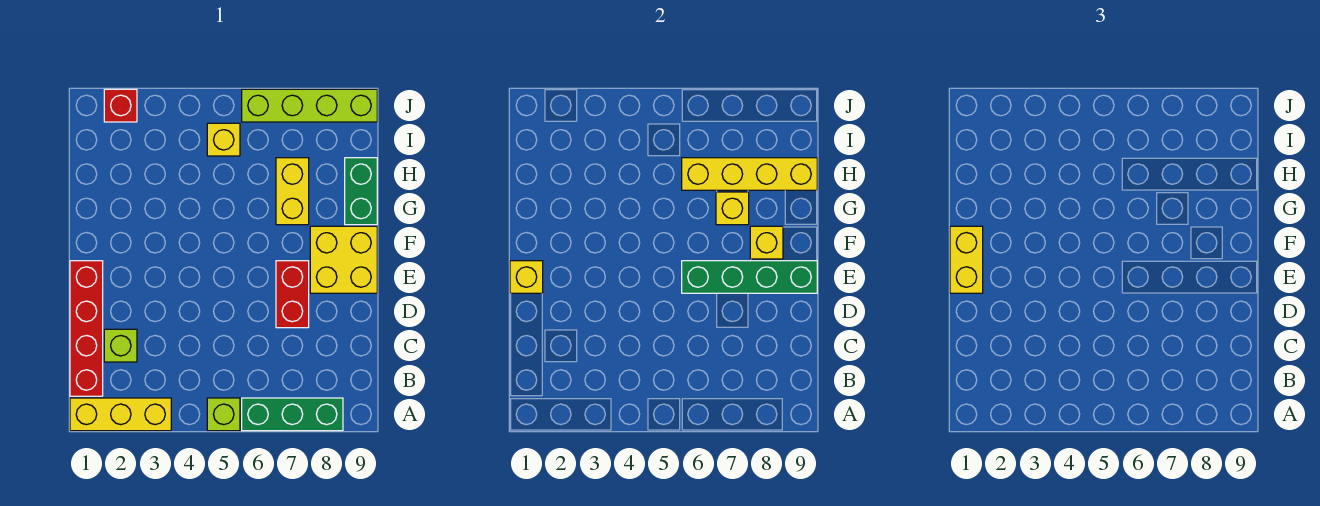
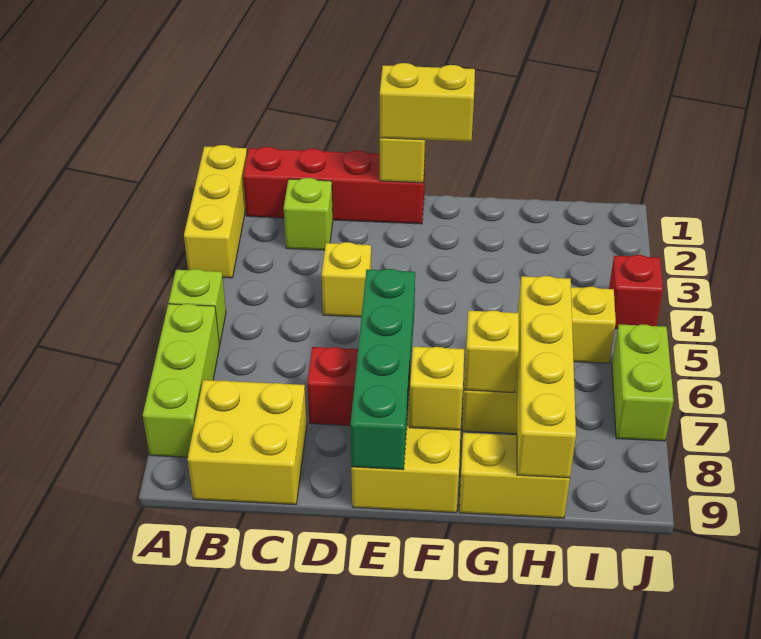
green brick A6:A8 level 1 -> lime brick A6:A8 level 1
none -> yellow brick B8:C9 level 1
none -> yellow brick D4 level 1
green brick G9:H9 level 1 -> yellow brick G9:H9 level 1
red brick J2 level 1 -> red brick J4 level 1
lime brick J6:J9 level 1 -> lime brick J6:J7 level 1

